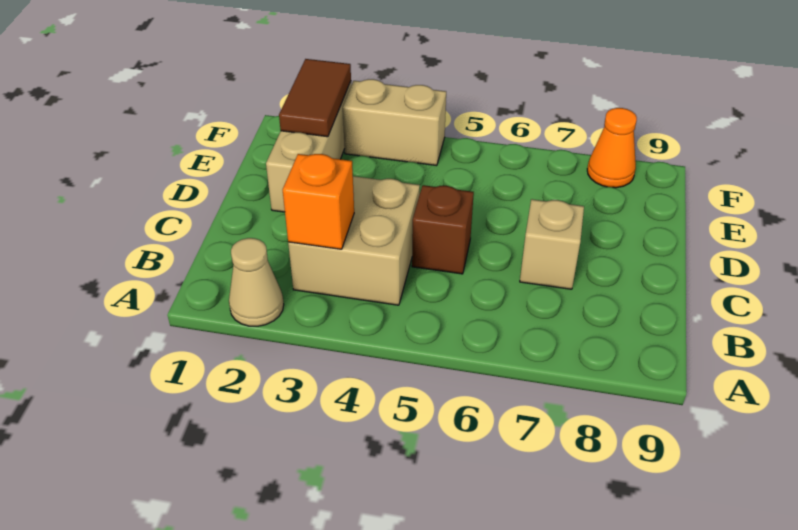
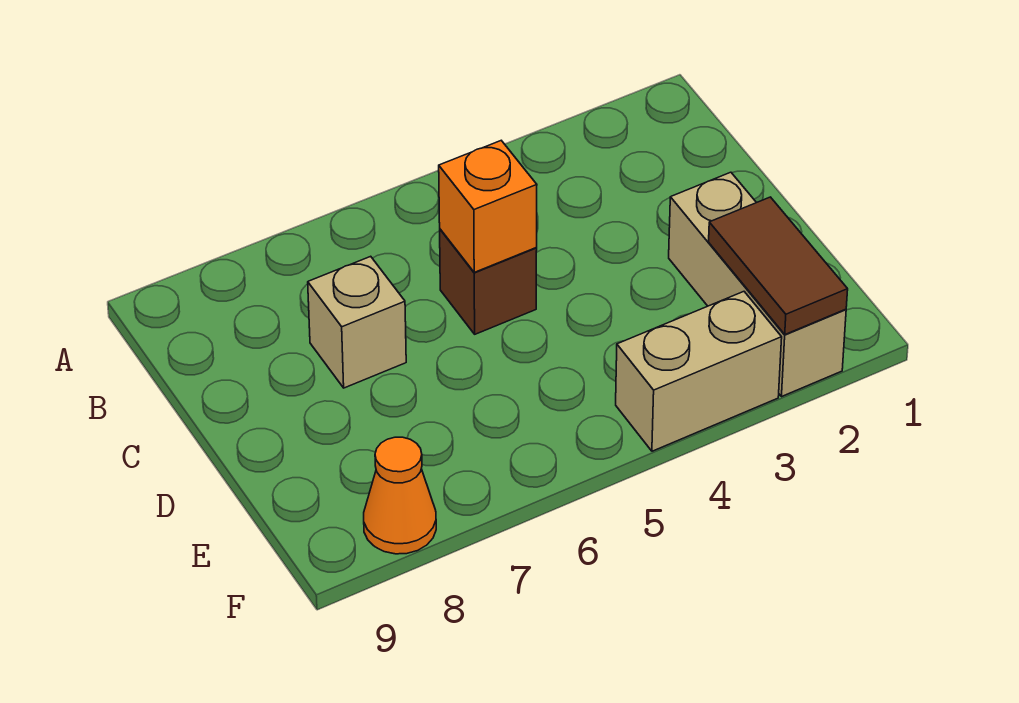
tan cone A2 level 1 -> none
tan brick B3:C4 level 1 -> none
orange brick B3 level 2 -> orange brick C5 level 2

